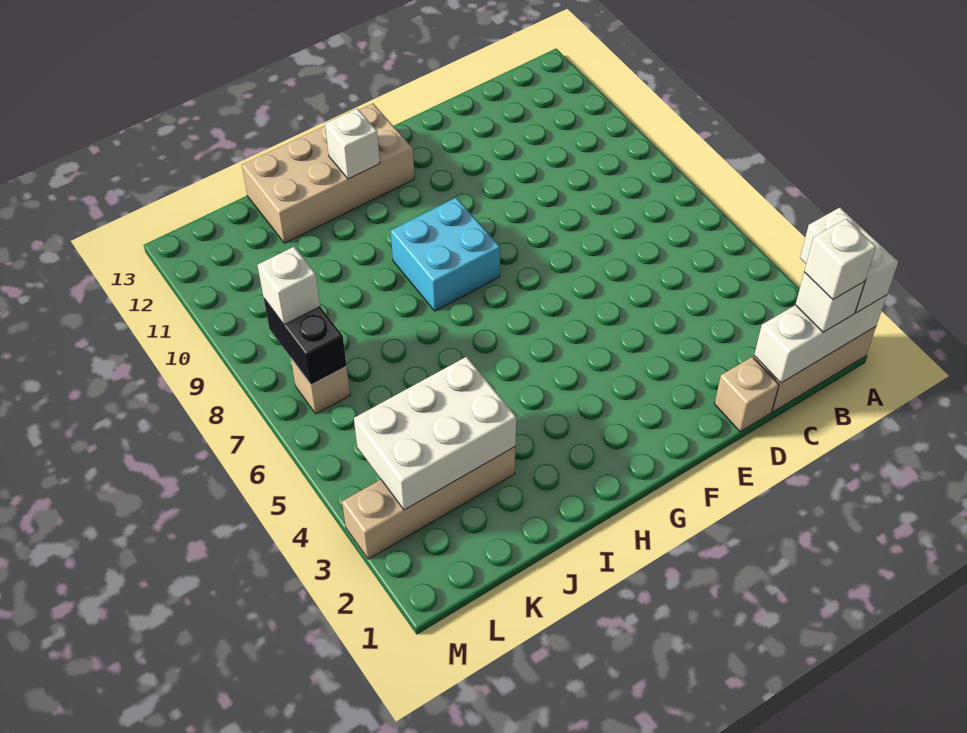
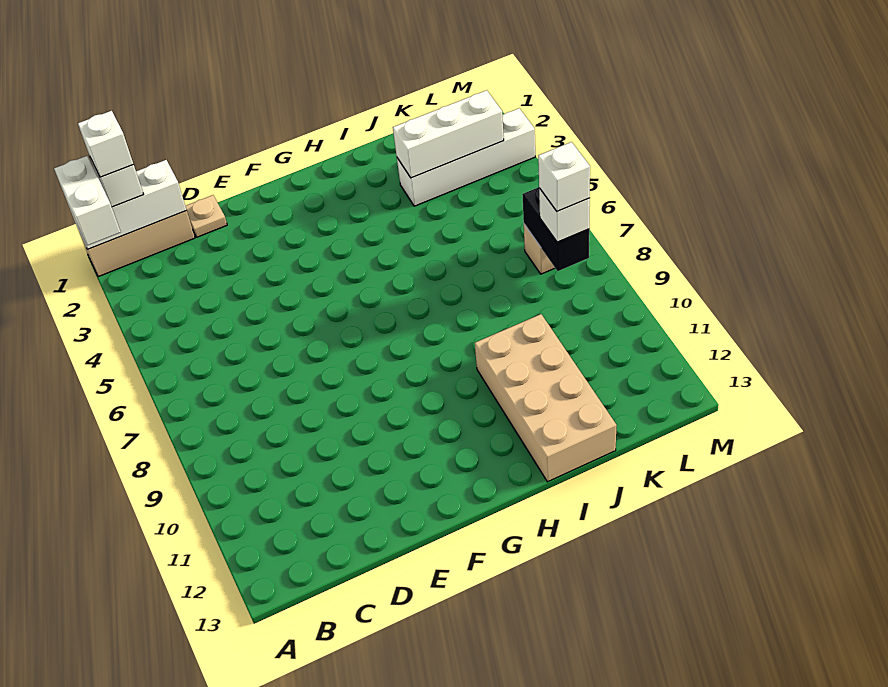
tan brick D1 level 1 -> tan plate D1 level 1
cyan brick G8:H9 level 1 -> none
tan brick G12:J13 level 1 -> tan brick I10:J13 level 1
white brick H12 level 2 -> white brick L8 level 4
tan brick J3:M3 level 1 -> white brick J3:M3 level 1
white brick J3:L4 level 2 -> white brick J3:L3 level 2

